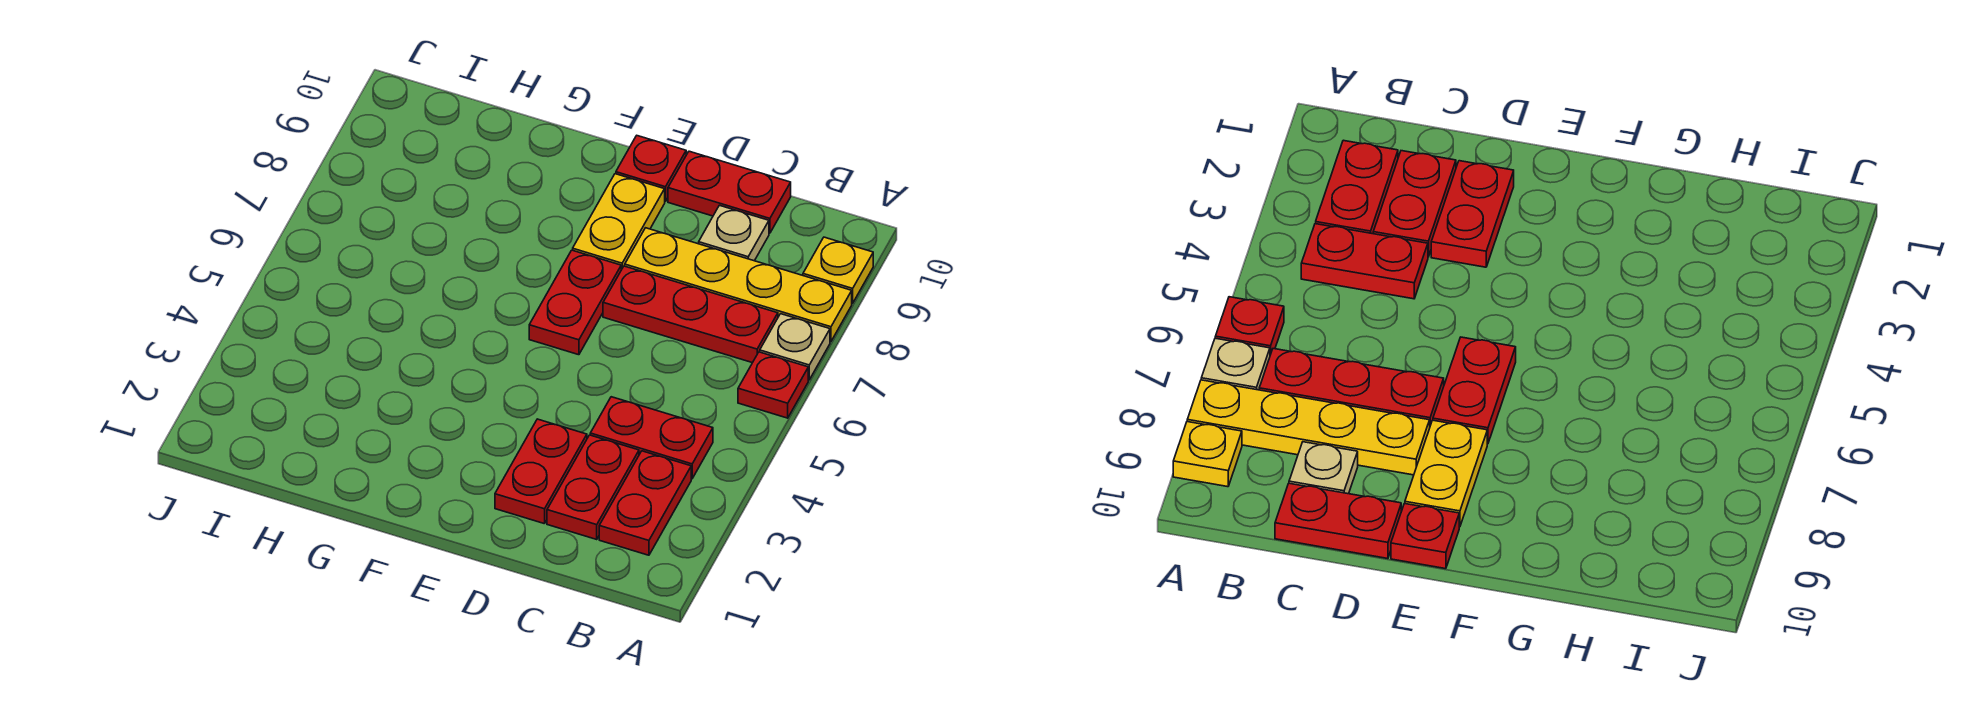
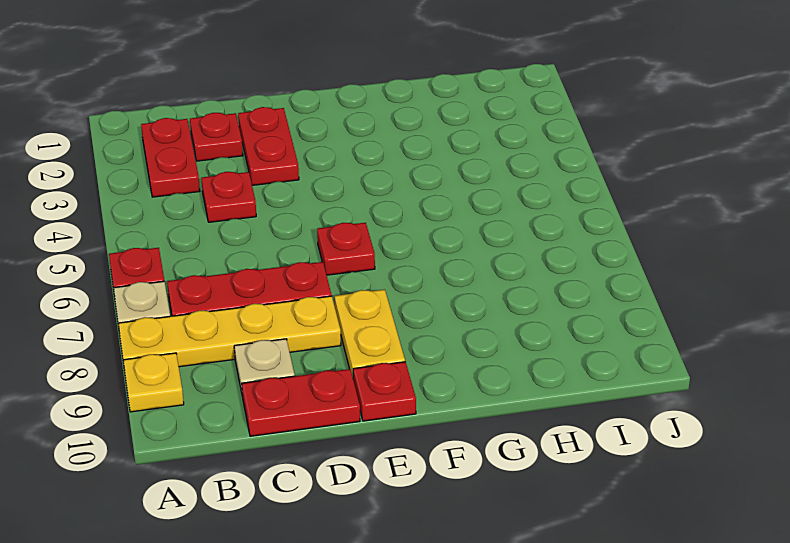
red plate B4:C4 level 1 -> red plate C4 level 1
red plate C2:C3 level 1 -> red plate C2 level 1
red plate E6:E7 level 1 -> red plate E6 level 1

